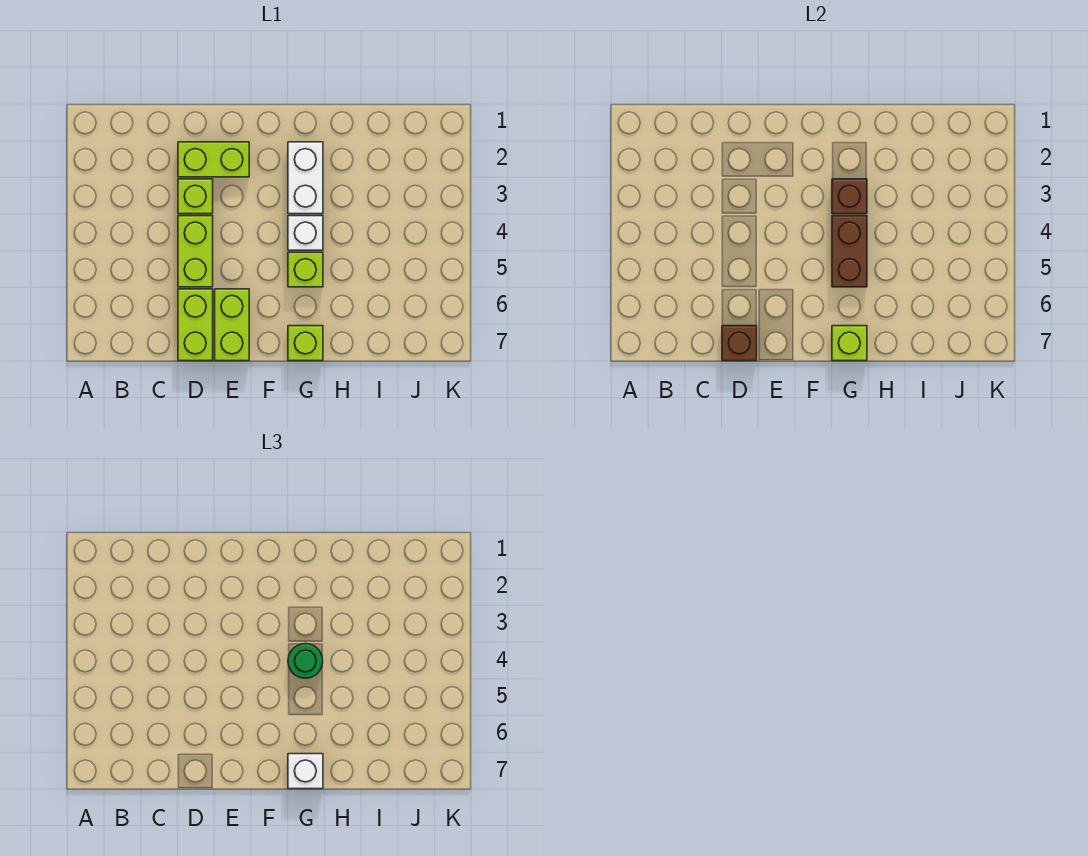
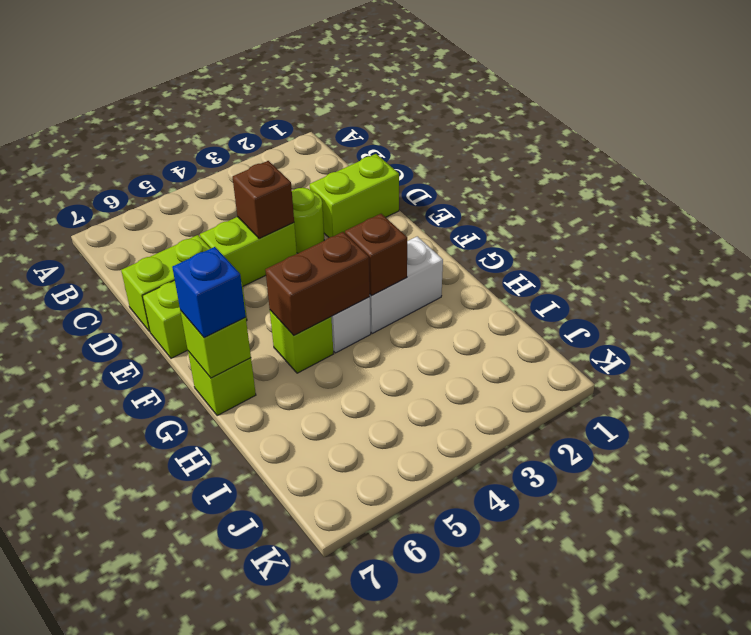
lime brick D2:E2 level 1 -> lime brick D1:D2 level 1
lime brick D3 level 1 -> lime round brick D3 level 1
brown brick D7 level 2 -> brown brick D4 level 2
green round brick G4 level 3 -> none
white brick G7 level 3 -> blue brick G7 level 3

